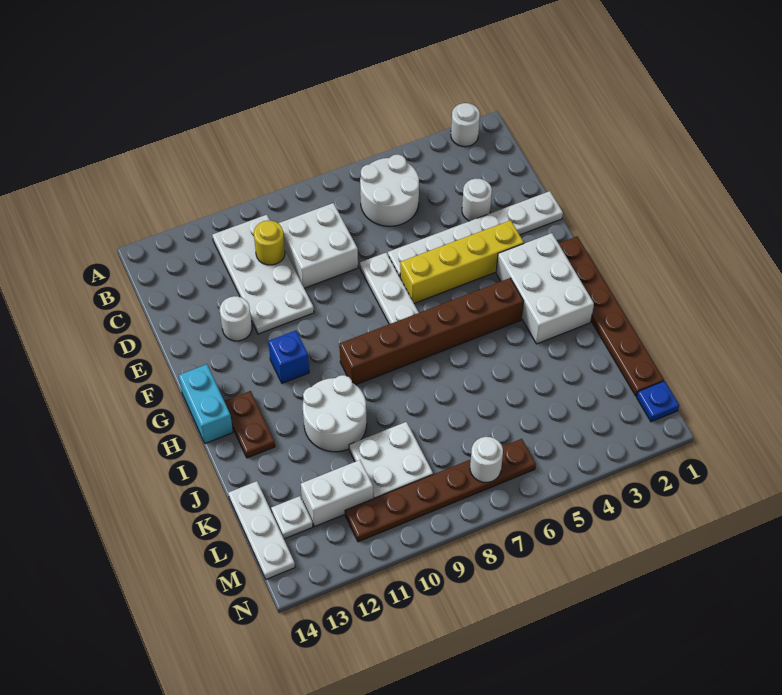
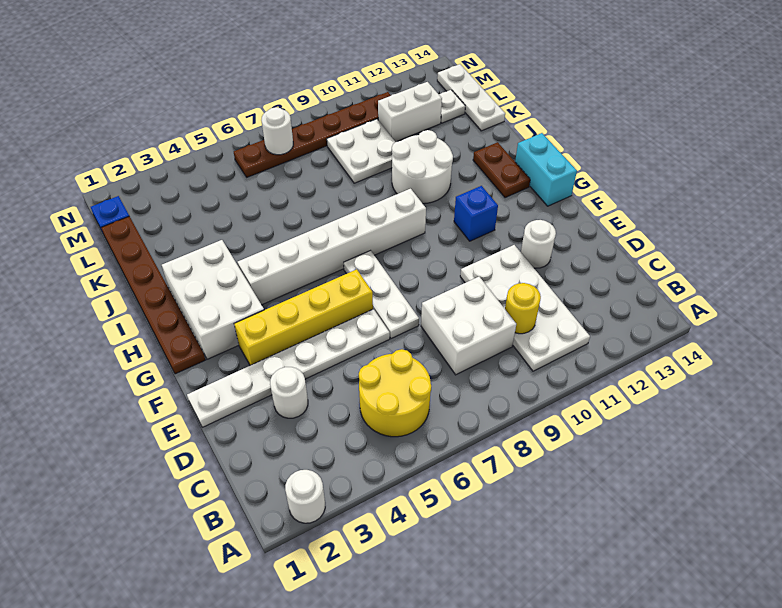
white round brick B5:C6 level 1 -> yellow round brick B5:C6 level 1
brown brick H4:H9 level 1 -> white brick H4:H9 level 1

